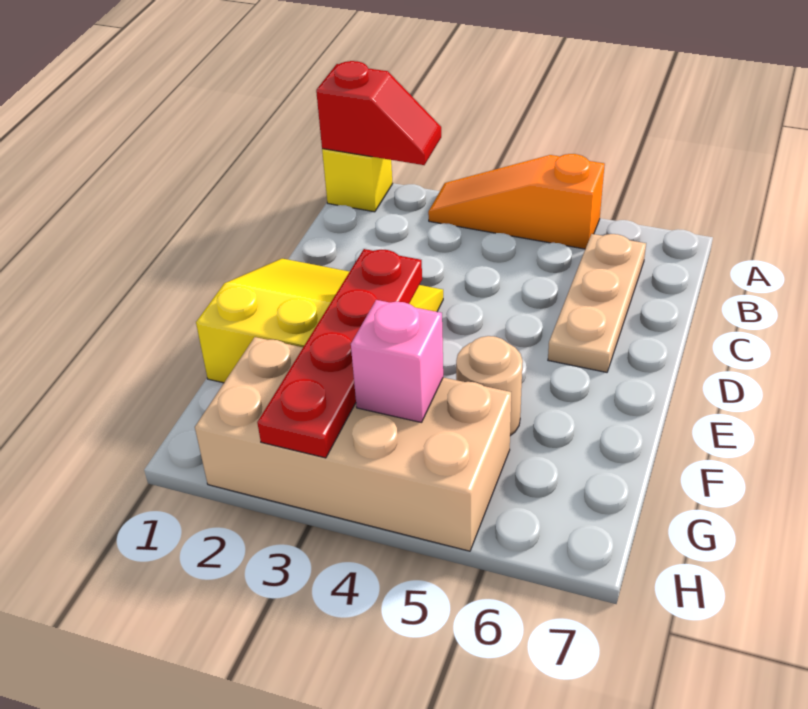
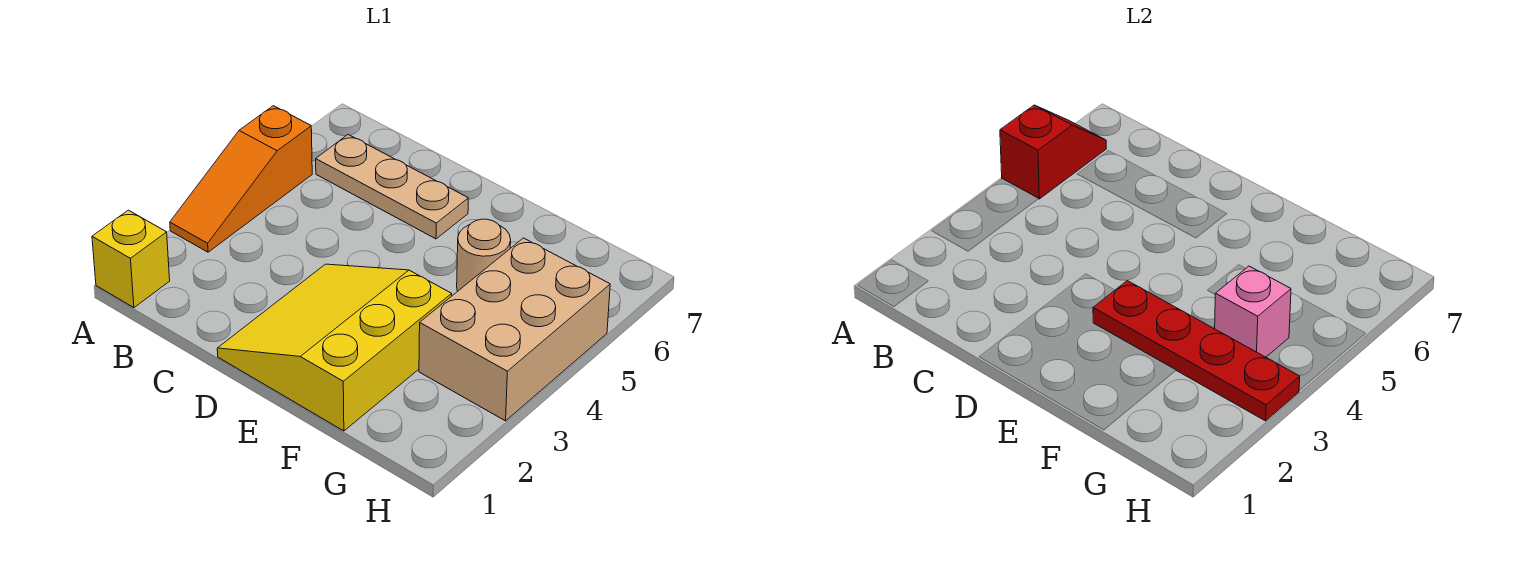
red slope A1:A2 level 2 top 1 -> red slope A5:A6 level 2 top 5
tan brick G2:H5 level 1 -> tan brick G3:H5 level 1

